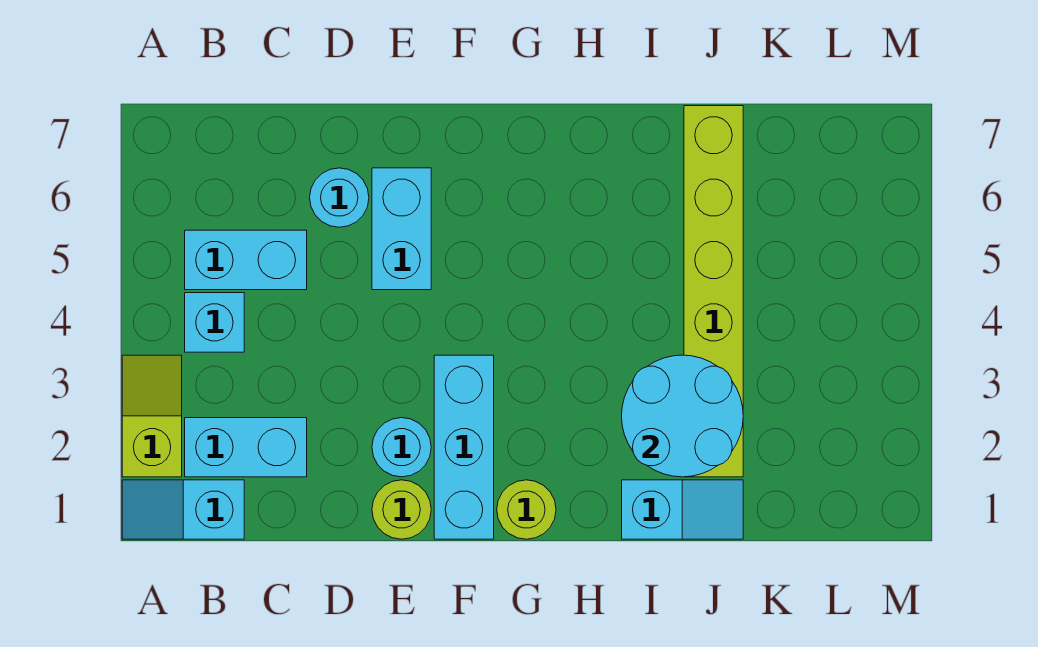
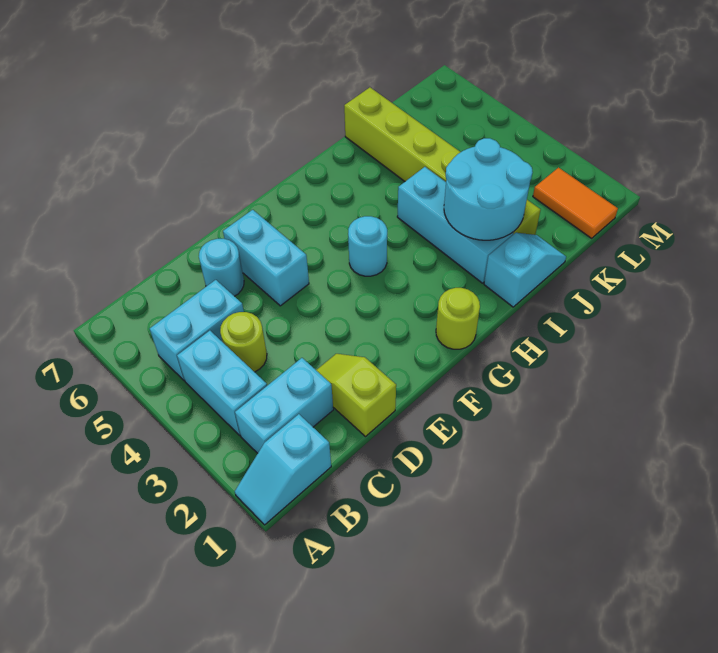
lime slope A2:A3 level 1 top 2 -> lime slope D1:D2 level 1 top 1
cyan brick B4 level 1 -> cyan brick B3:B4 level 1
lime round brick E1 level 1 -> lime round brick C4 level 1
cyan round brick E2 level 1 -> cyan round brick G4 level 1
cyan brick F1:F3 level 1 -> cyan brick I2:I4 level 1
none -> orange tile L1:L2 level 1

